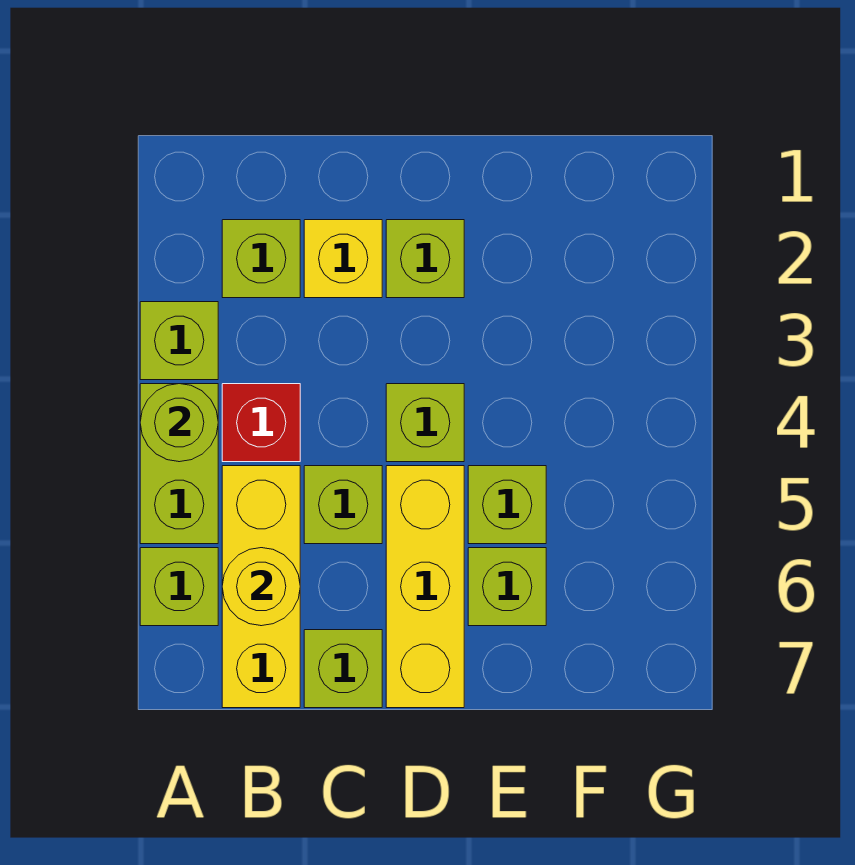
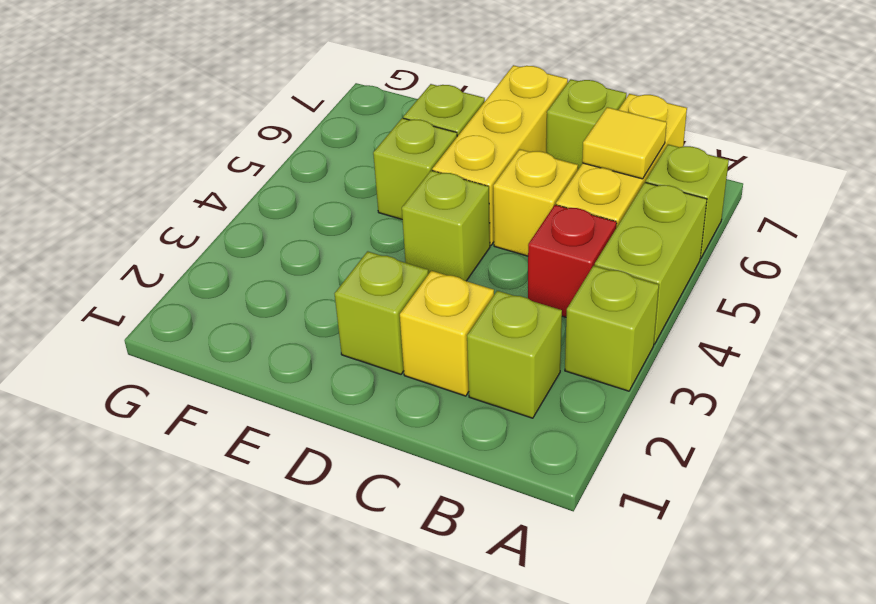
lime round brick A4 level 2 -> none
yellow round brick B6 level 2 -> yellow tile B6 level 2
lime brick C5 level 1 -> yellow brick C5 level 1

